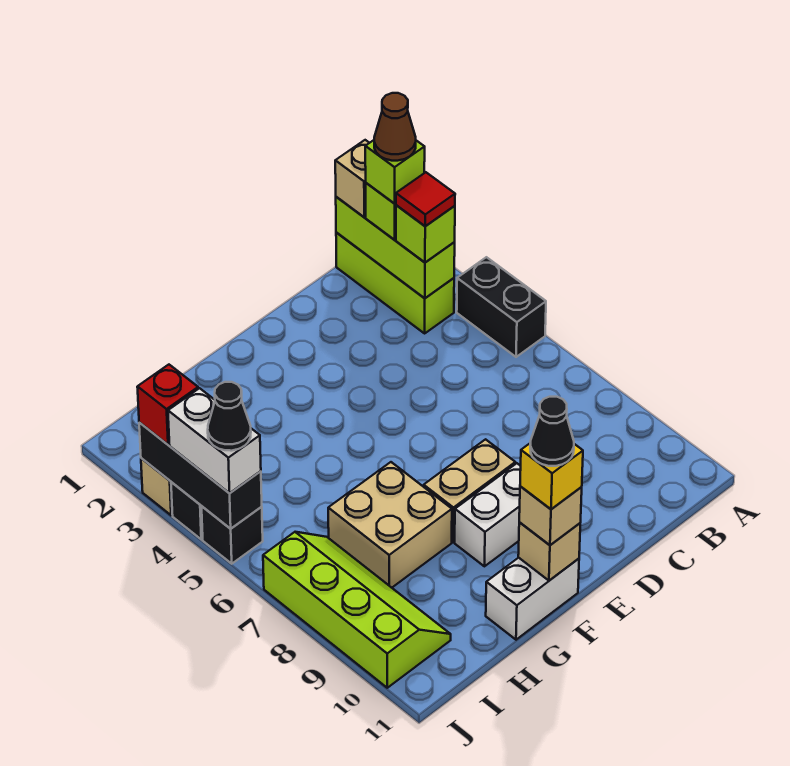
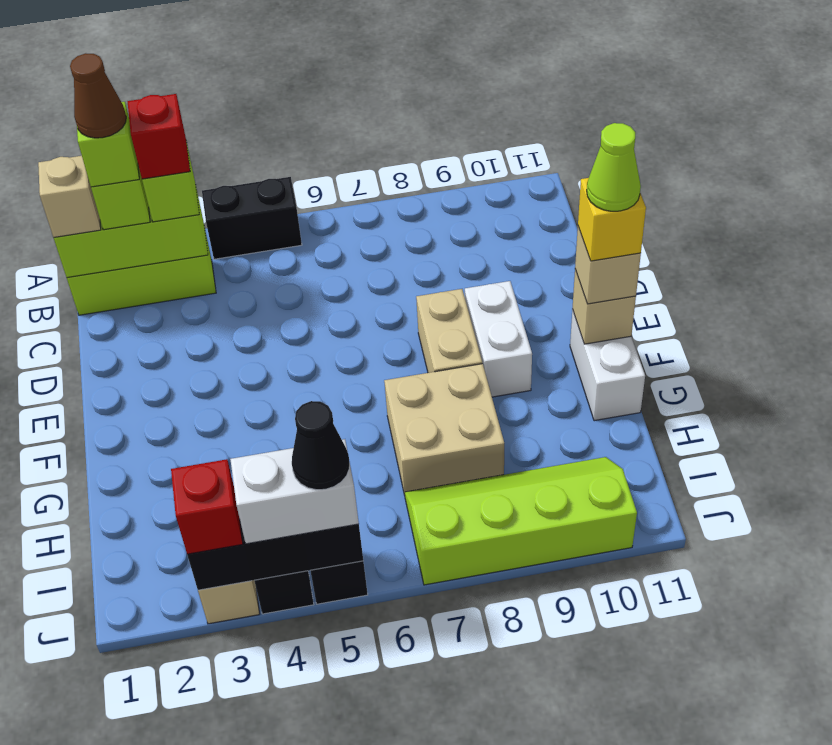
red tile B3 level 4 -> red brick B3 level 4
black cone F11 level 5 -> lime cone F11 level 5

